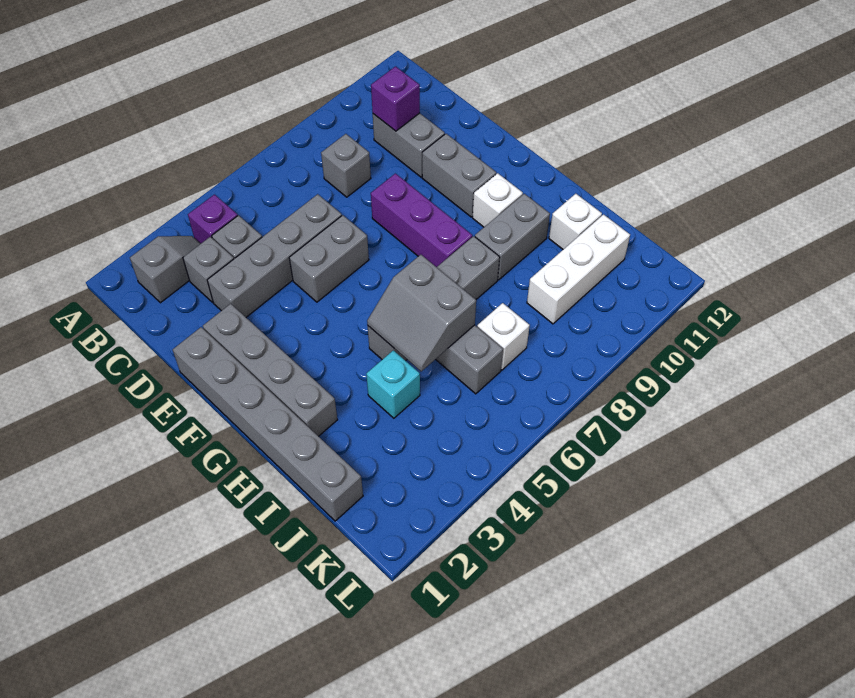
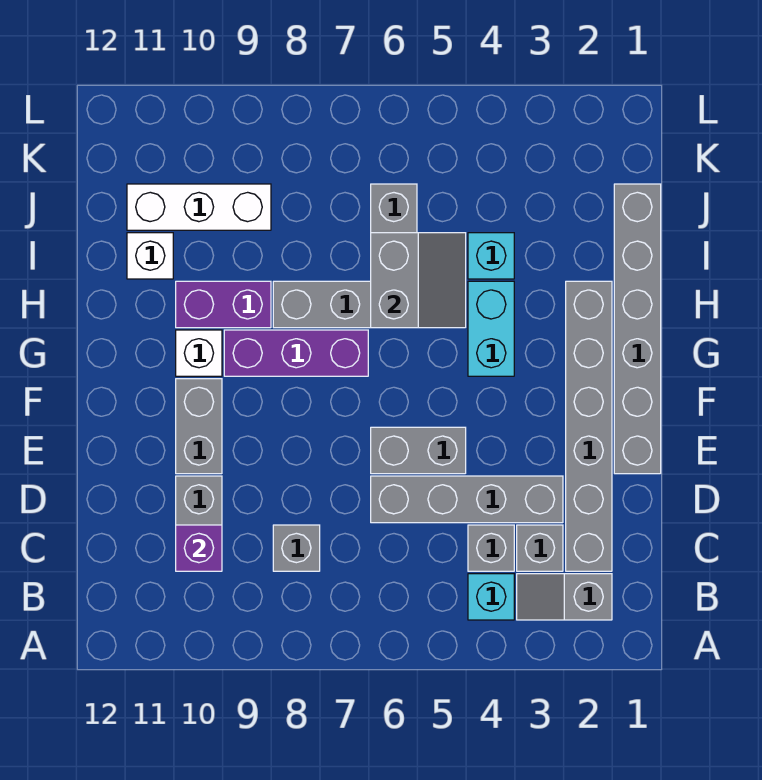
purple brick B4 level 1 -> cyan brick B4 level 1
grey brick E2:H2 level 1 -> grey brick C2:H2 level 1
purple brick E8:G8 level 1 -> purple brick G7:G9 level 1
none -> cyan brick G4:H4 level 1
grey brick H9:H10 level 1 -> purple brick H9:H10 level 1
white brick J7 level 1 -> none

